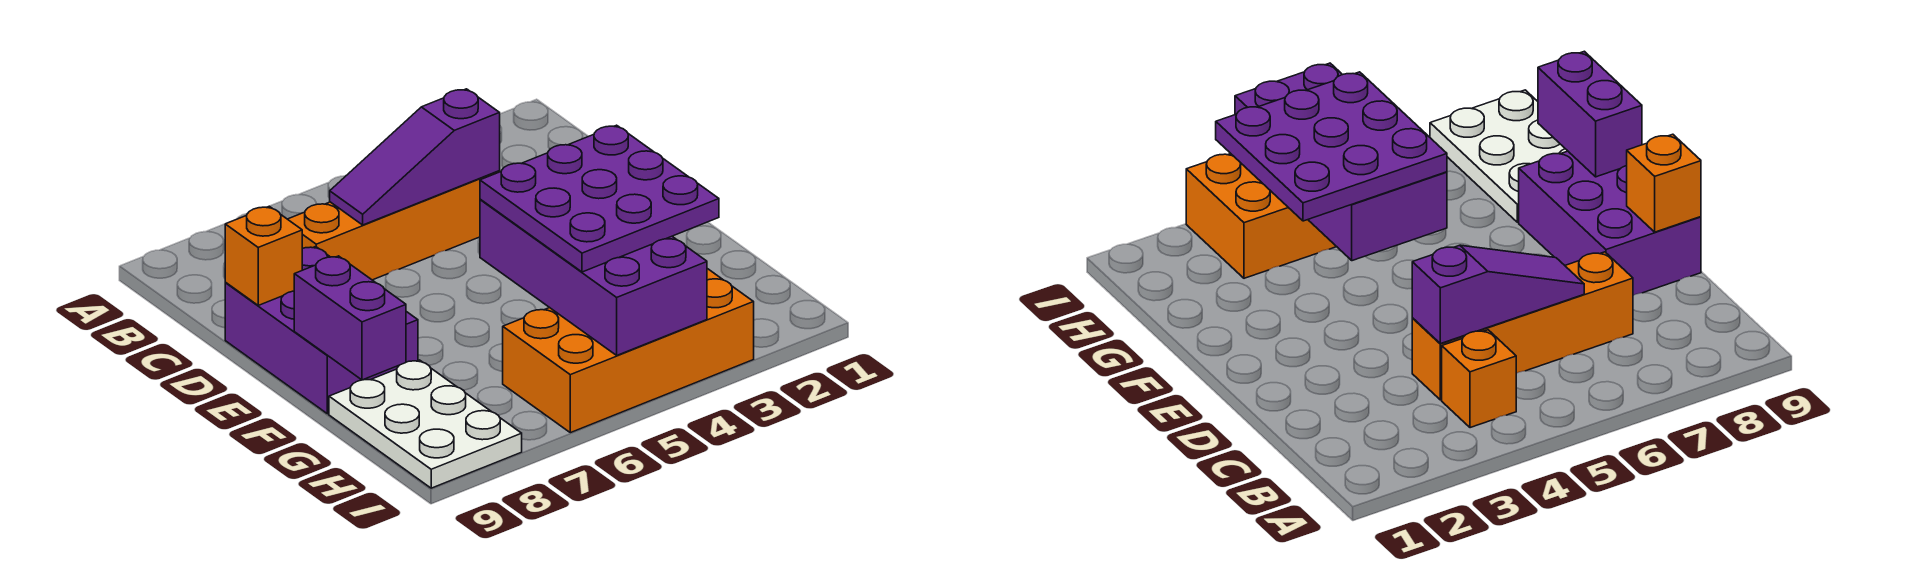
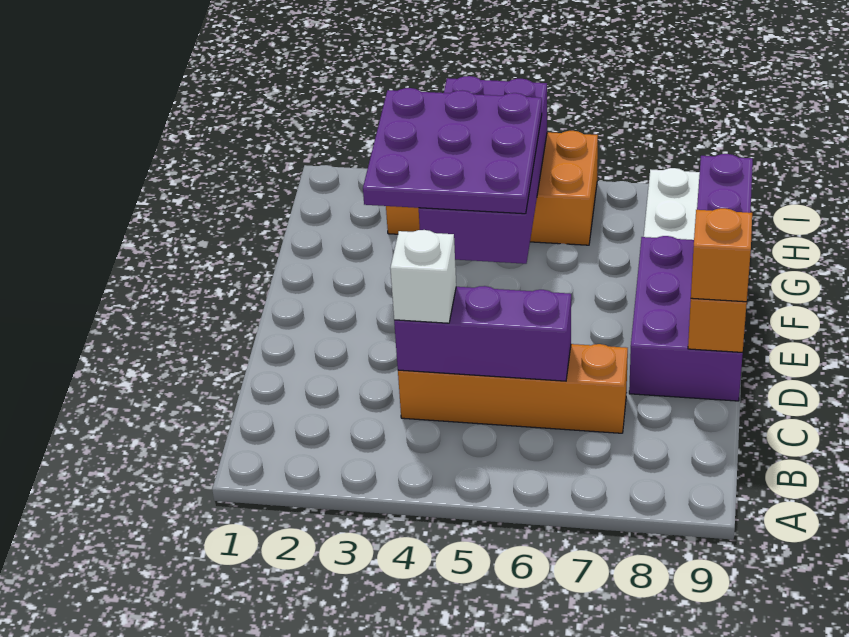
orange brick B4 level 1 -> orange brick D9 level 3
purple slope C4:C6 level 2 top 4 -> purple brick C4:C6 level 2
none -> white brick C4 level 3

